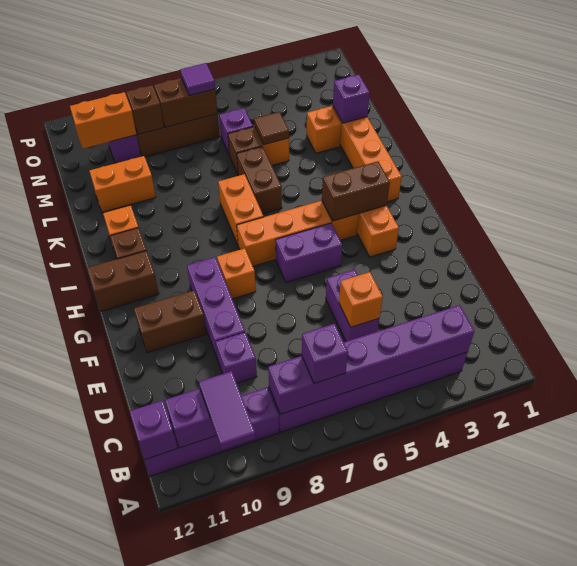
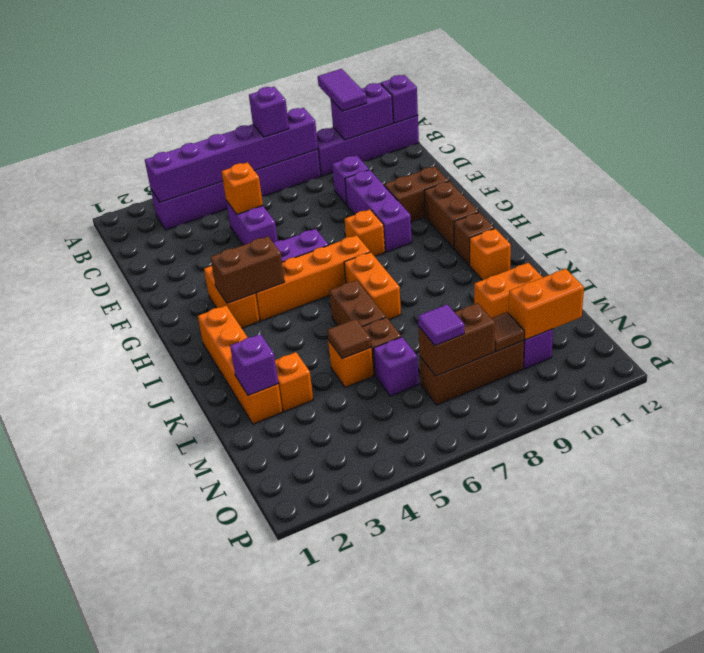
brown brick H11:H12 level 1 -> brown brick G11:H11 level 1
brown brick N9 level 2 -> brown tile N9 level 2

